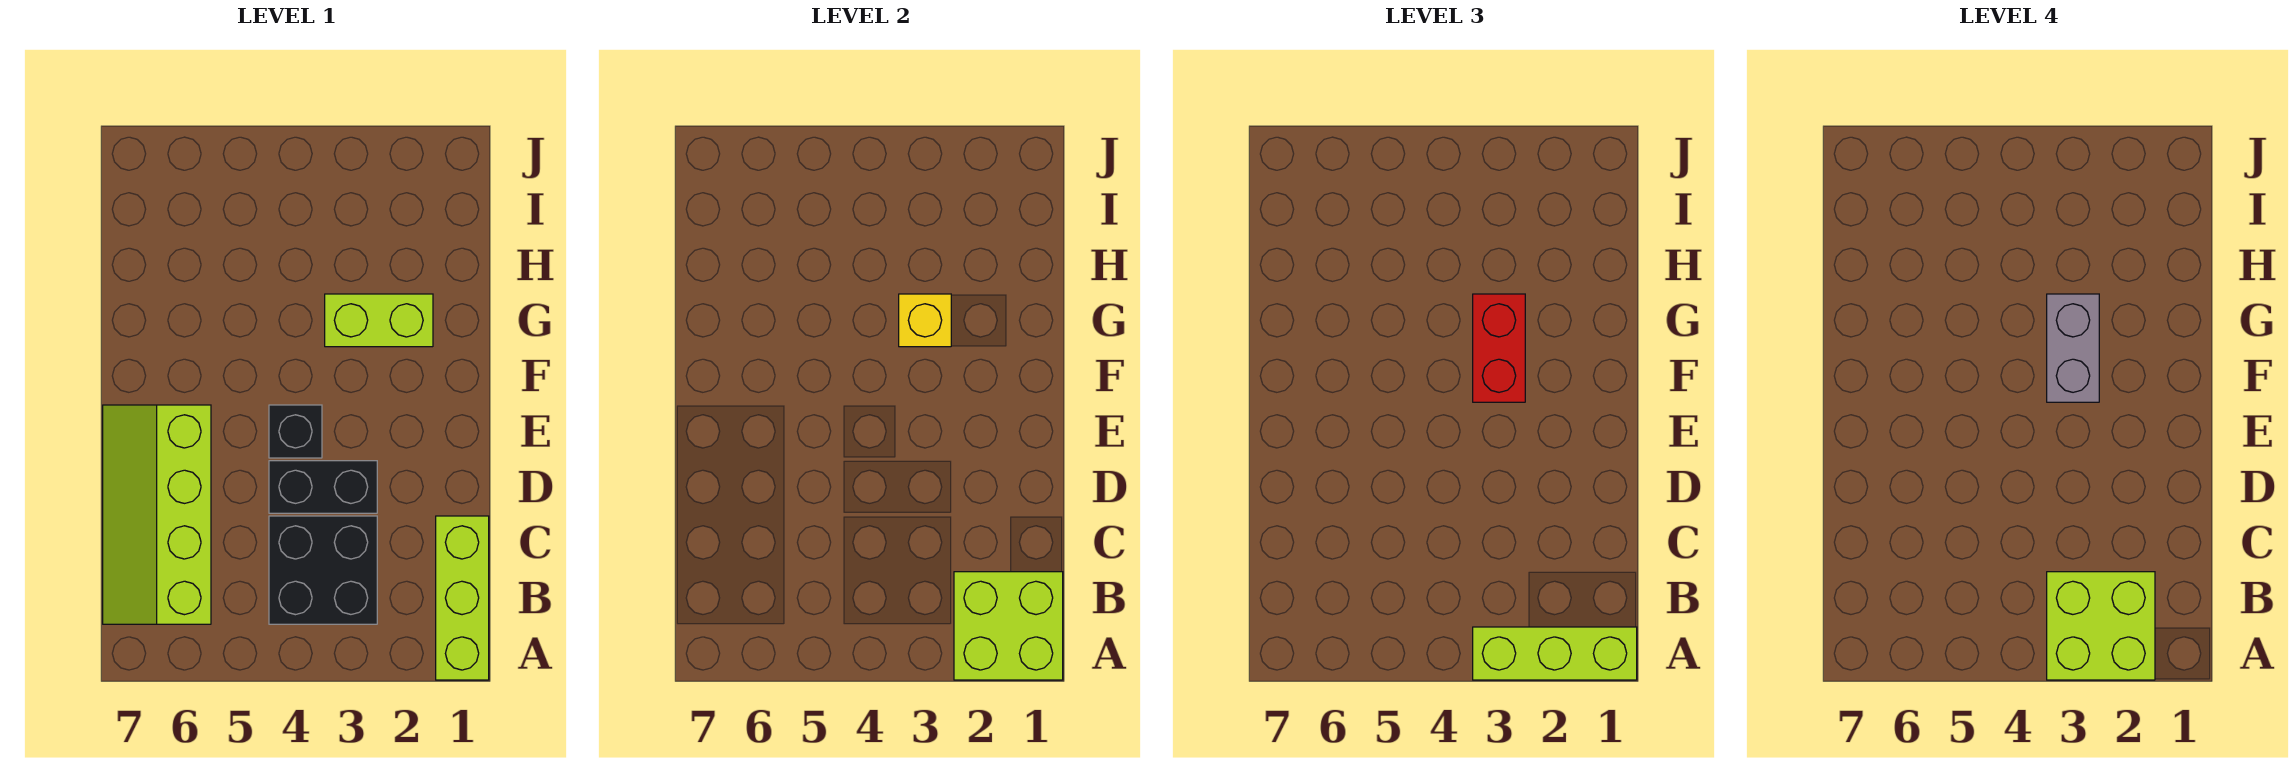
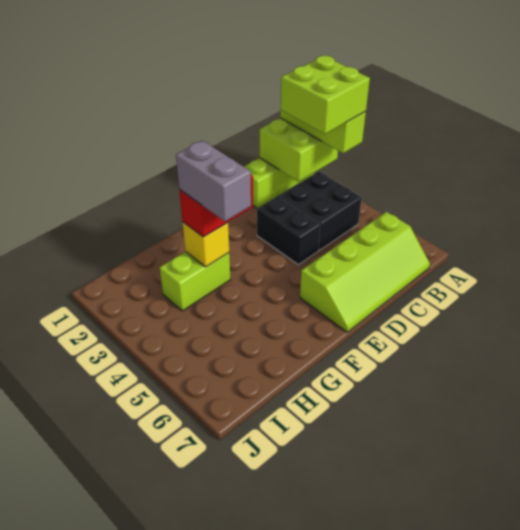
black brick E4 level 1 -> none
grey brick F3:G3 level 4 -> grey brick G3:G4 level 4
lime brick G2:G3 level 1 -> lime brick G3:H3 level 1

